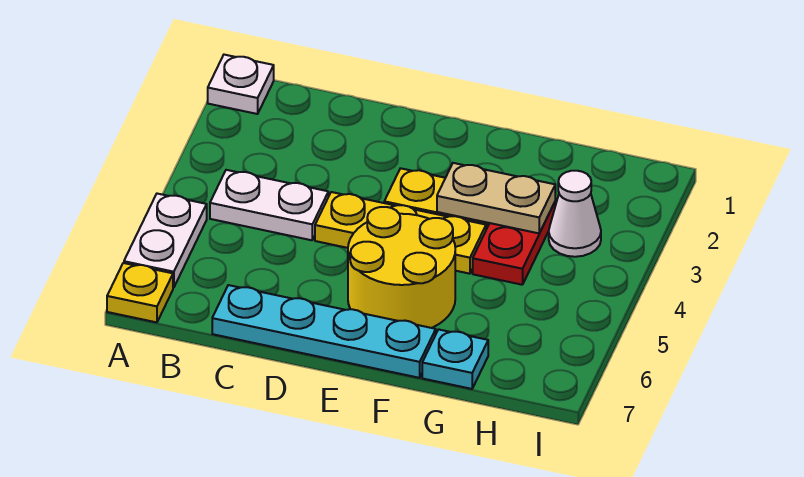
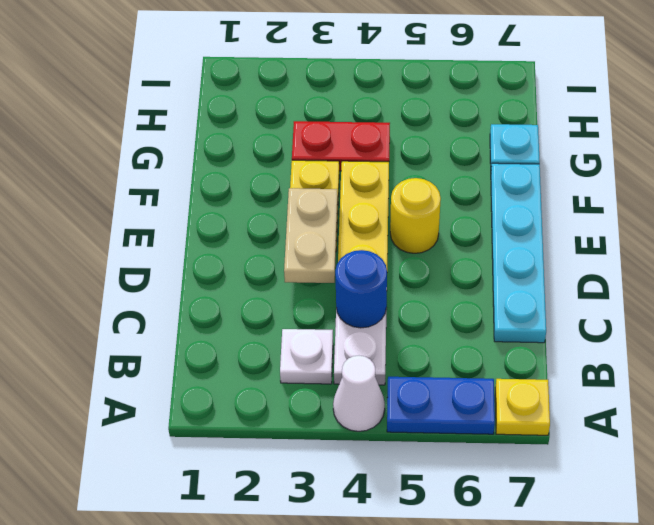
white plate A1 level 1 -> white plate B3 level 1
white plate A5:A6 level 1 -> blue plate A5:A6 level 1
none -> blue round brick C4 level 2
yellow round brick E5:F6 level 1 -> yellow round brick E5 level 1
tan plate F3:G3 level 2 -> tan plate D3:E3 level 2
white cone H3 level 1 -> white cone A4 level 1

